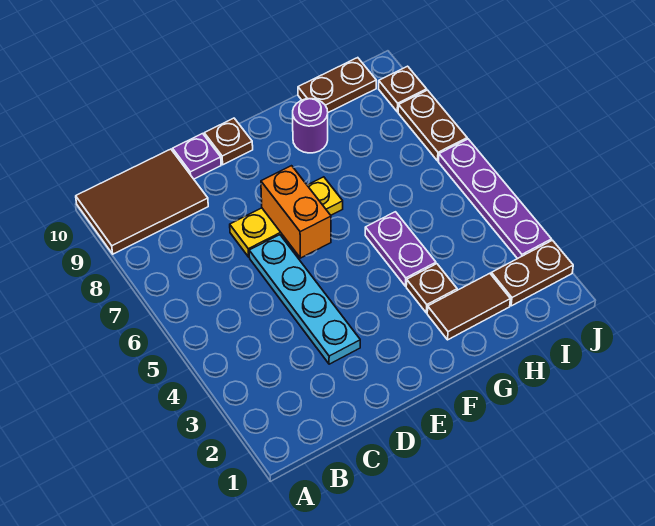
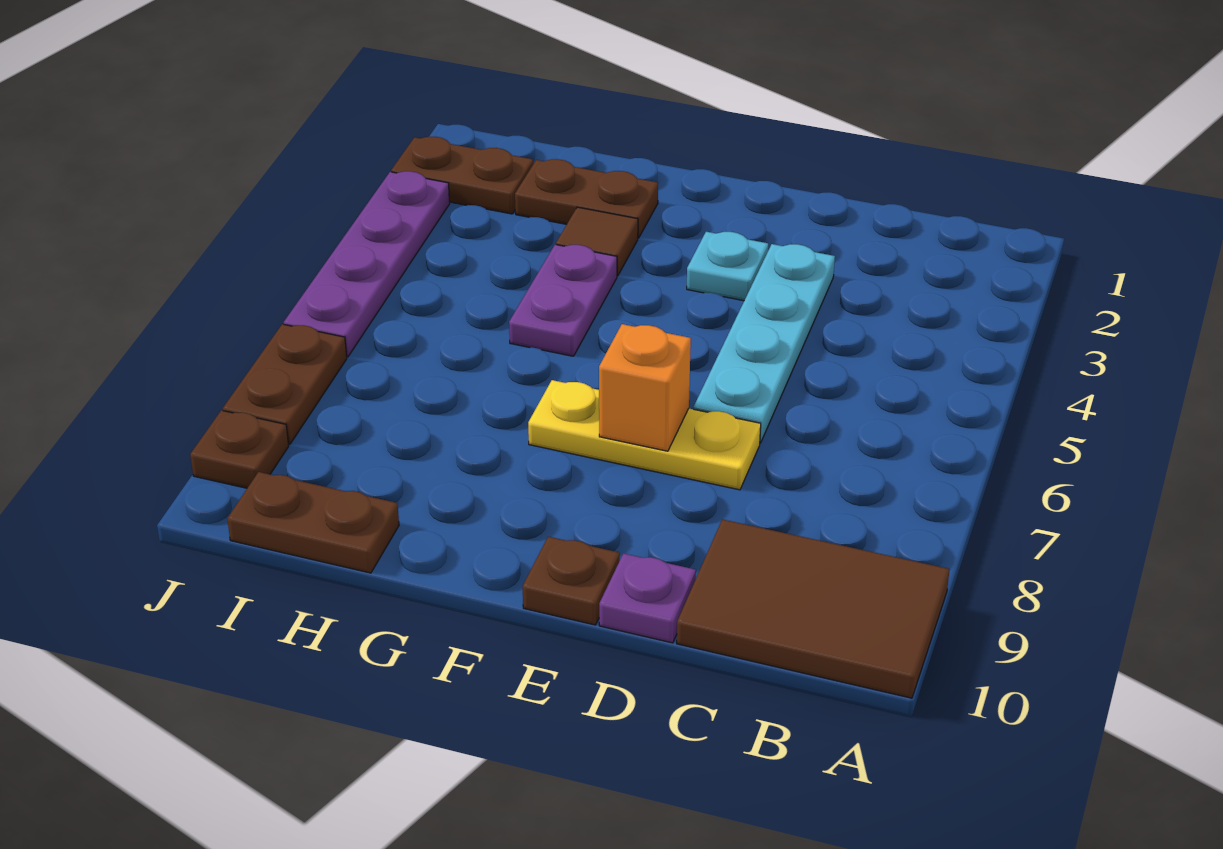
none -> cyan plate E3 level 1
orange brick E6:E7 level 2 -> orange brick E7 level 2
brown tile G2:H2 level 1 -> brown plate G2:H2 level 1
brown plate G3 level 1 -> brown tile G3 level 1
purple round brick G9 level 1 -> none

